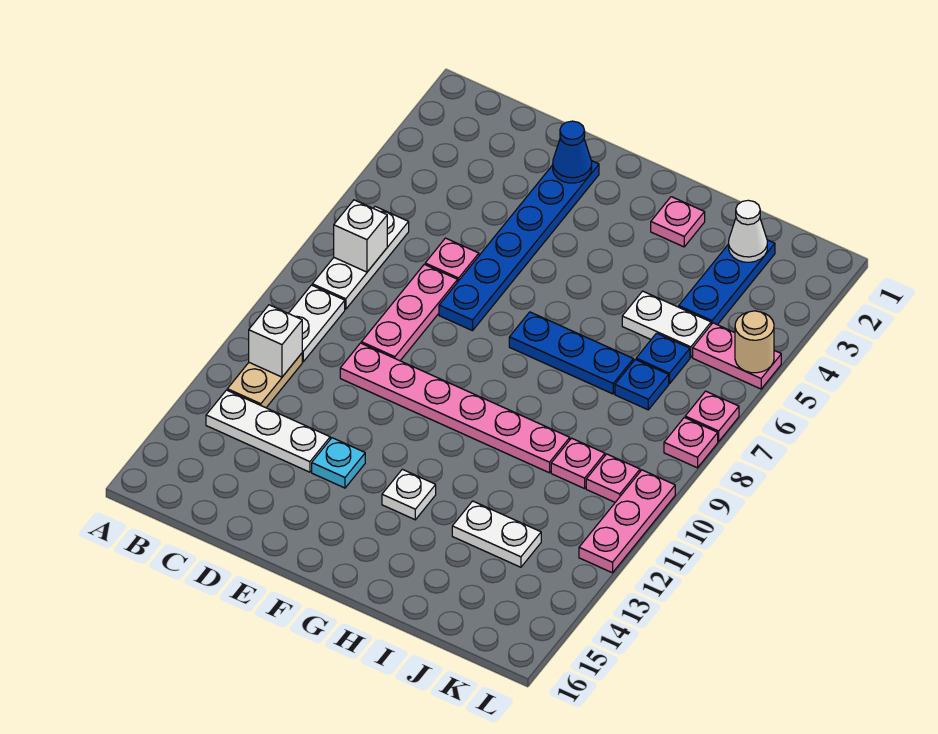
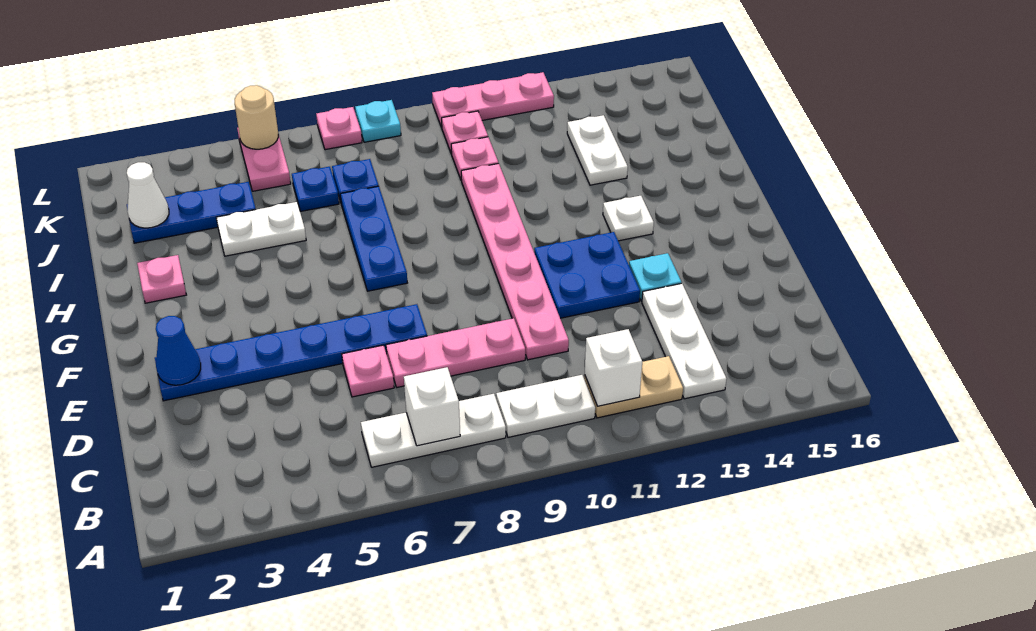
none -> blue plate E11:F12 level 1
white plate I5:J5 level 1 -> white plate I4:I5 level 1
pink plate L8 level 1 -> cyan plate L8 level 1

